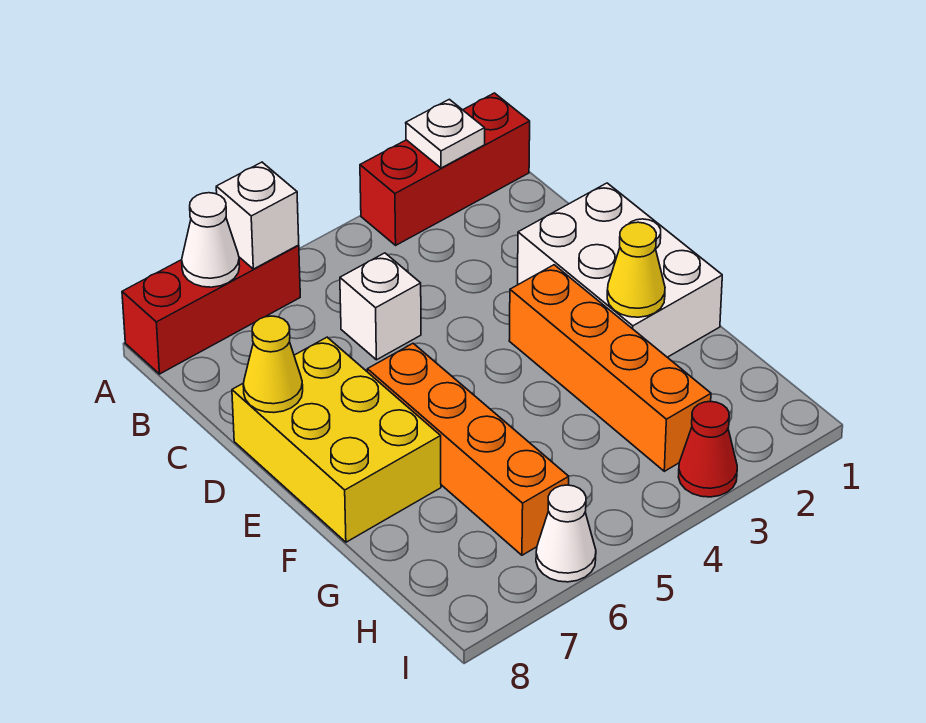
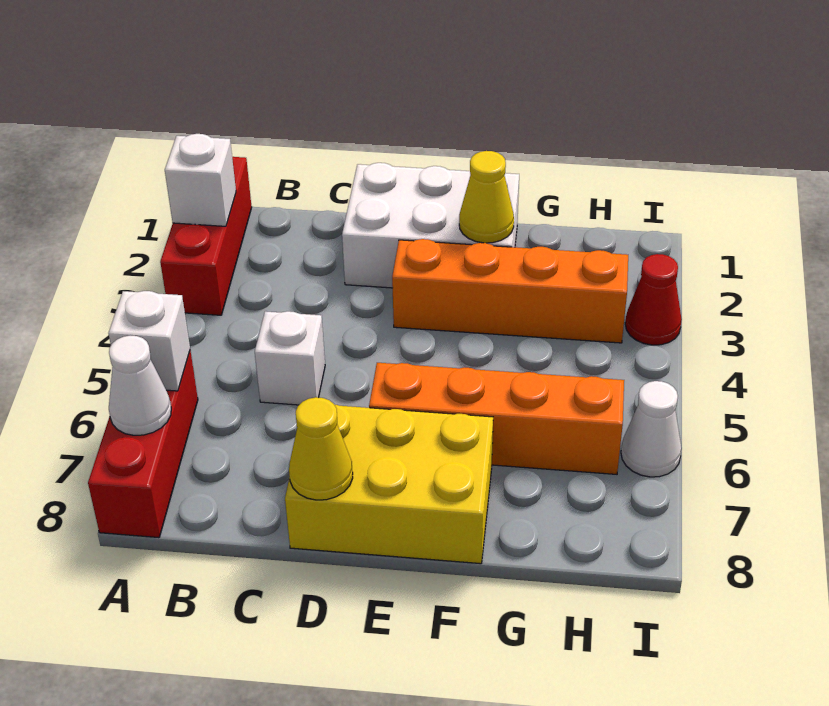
white plate A2 level 2 -> white brick A2 level 2

